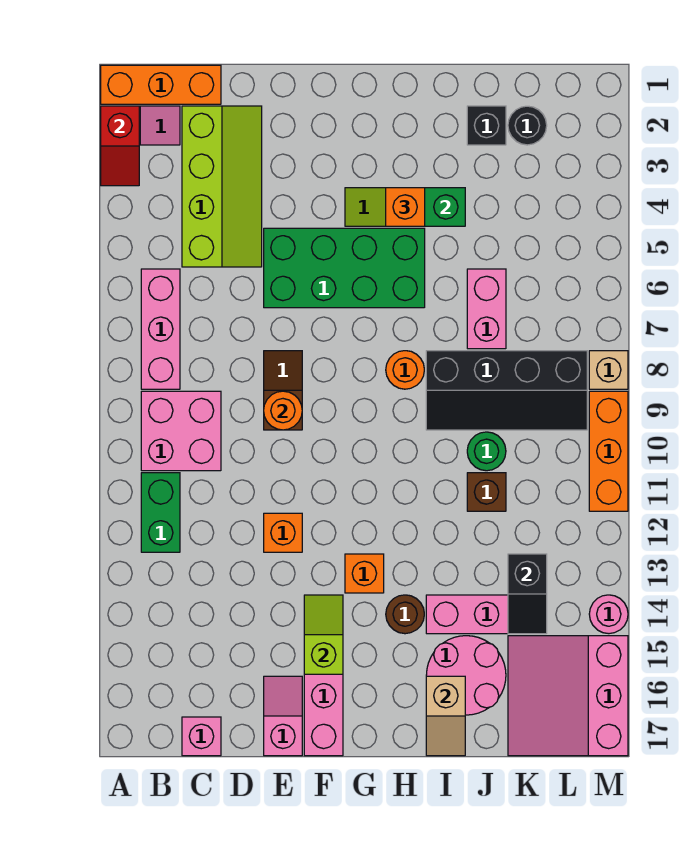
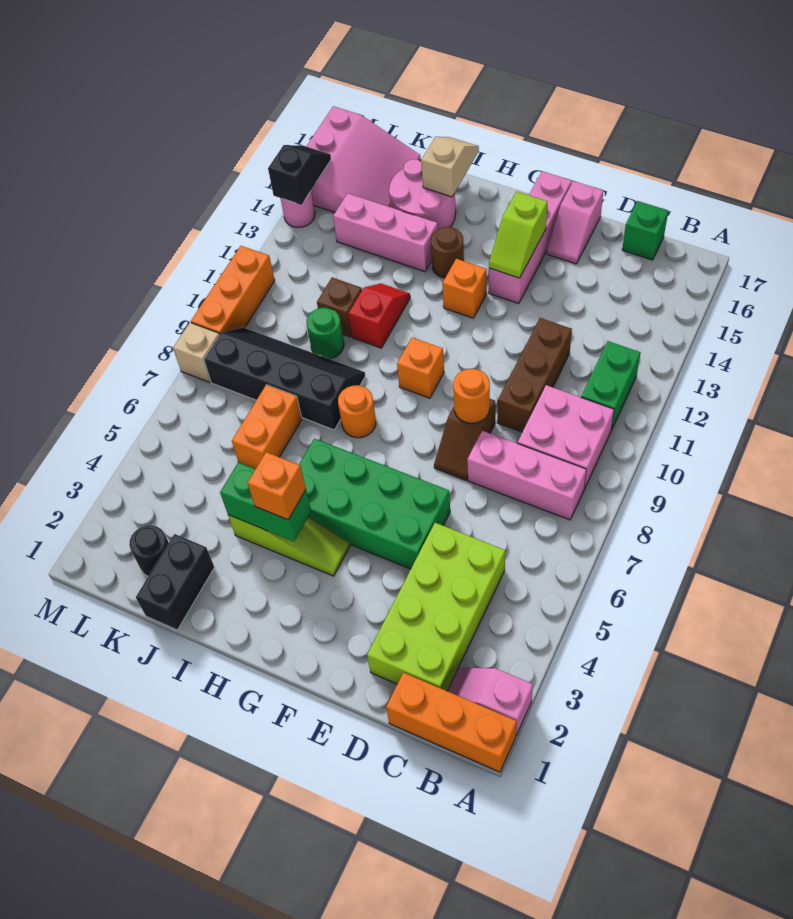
red slope A2:A3 level 2 top 2 -> red slope I11:I12 level 1 top 11
pink brick B6:B8 level 1 -> pink brick B8:D8 level 1
lime slope C2:D5 level 1 top C -> lime brick C2:D5 level 1
pink brick C17 level 1 -> green brick C17 level 1
none -> brown brick D10:D12 level 1
orange brick E12 level 1 -> orange brick G10 level 1
black brick J2 level 1 -> black brick J1:J2 level 1
pink brick J6:J7 level 1 -> orange brick J6:J7 level 1
black slope K13:K14 level 2 top 13 -> black slope M14:M15 level 2 top 14

